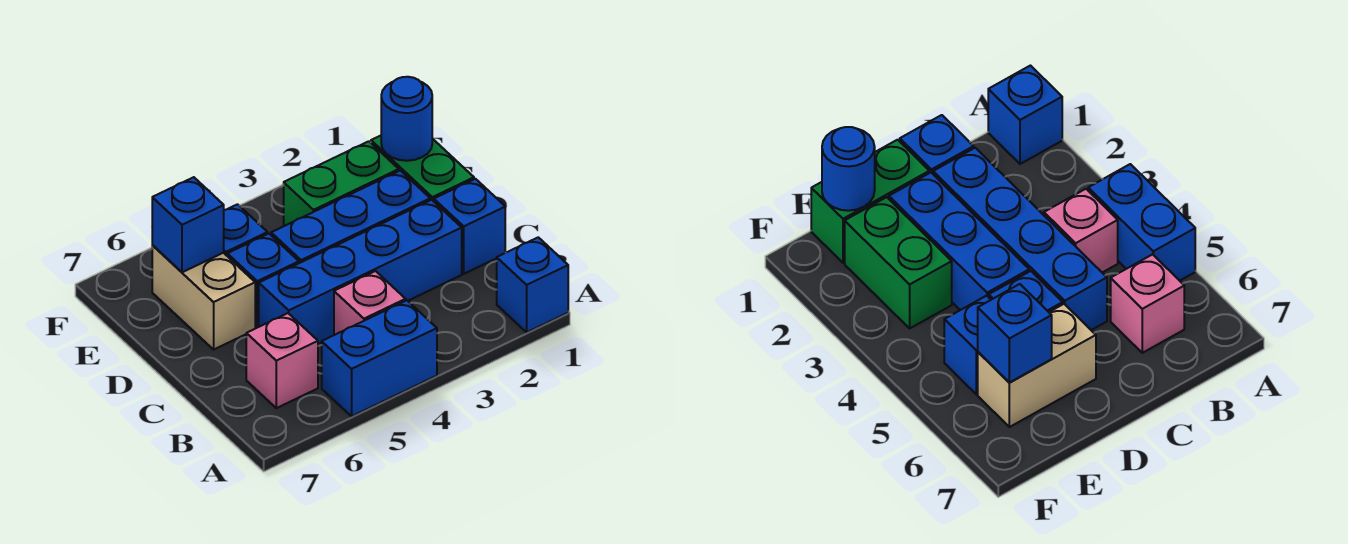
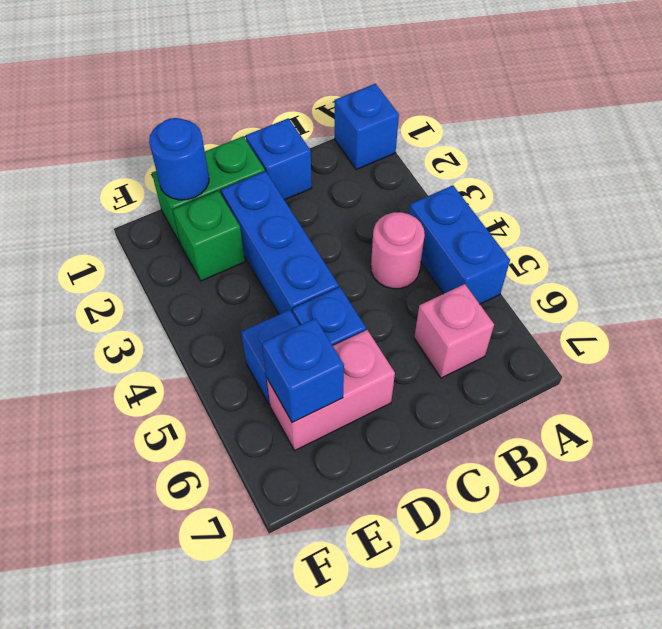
pink brick B4 level 1 -> pink round brick B4 level 1
blue brick C2:C5 level 1 -> none
tan brick D6:E6 level 1 -> pink brick D6:E6 level 1
green brick E2:E3 level 1 -> green brick E2 level 1

